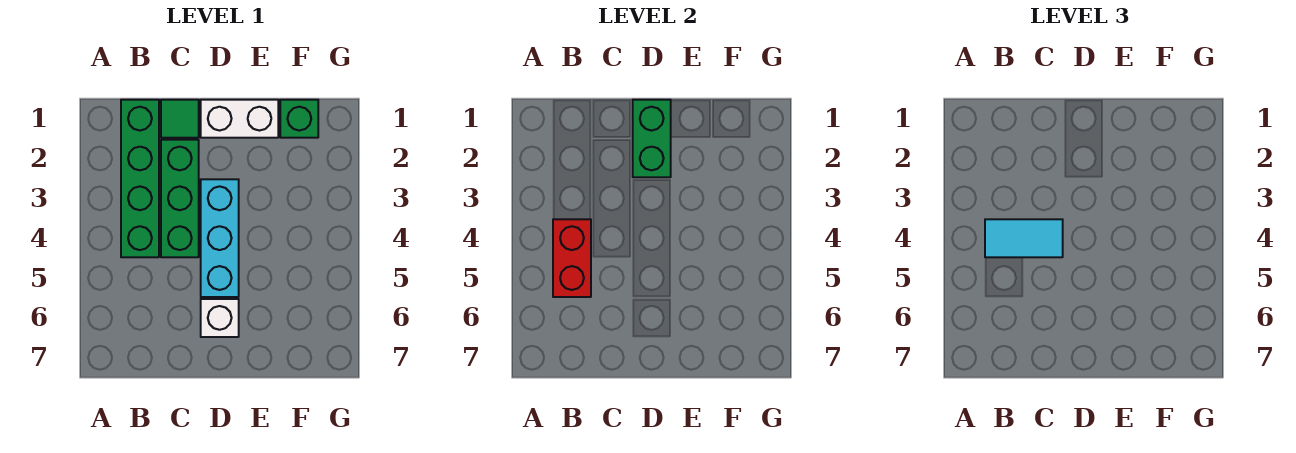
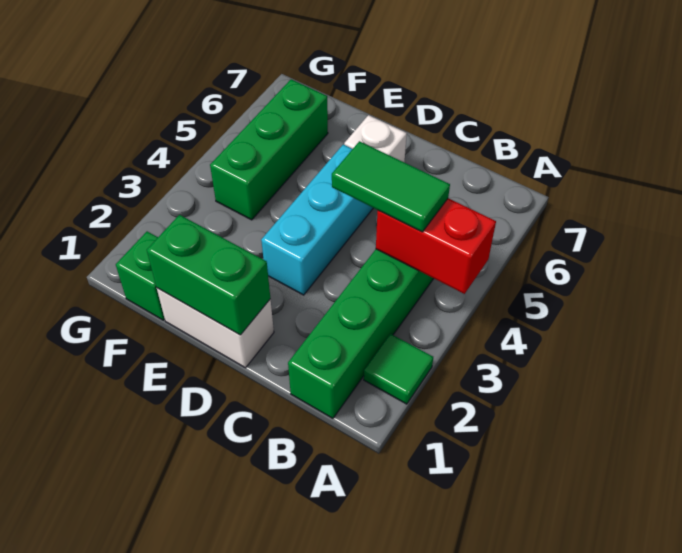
red brick B4:B5 level 2 -> red brick A4:B4 level 2
cyan tile B4:C4 level 3 -> green tile B4:C4 level 3
green tile C1 level 1 -> green tile A2 level 1
green brick C2:C4 level 1 -> green brick F4:F6 level 1
green brick D1:D2 level 2 -> green brick D1:E1 level 2

